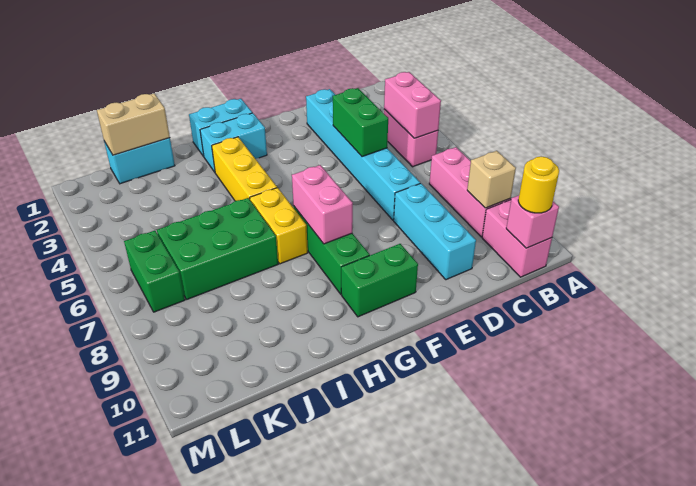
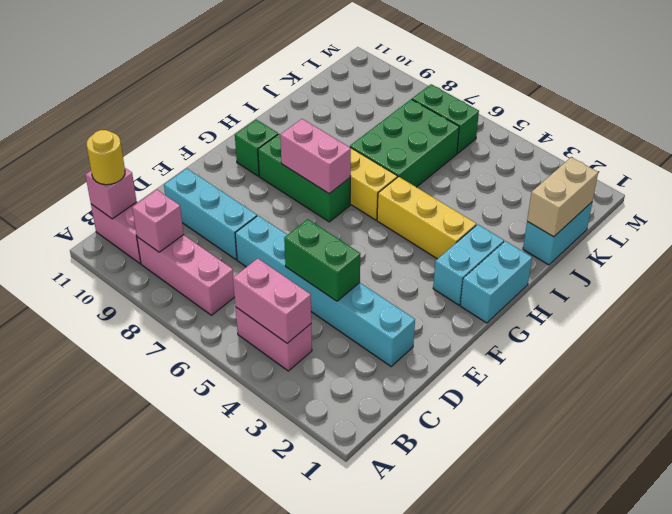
tan brick B9 level 2 -> pink brick B9 level 2
green brick F10:G10 level 1 -> green brick G10 level 1

